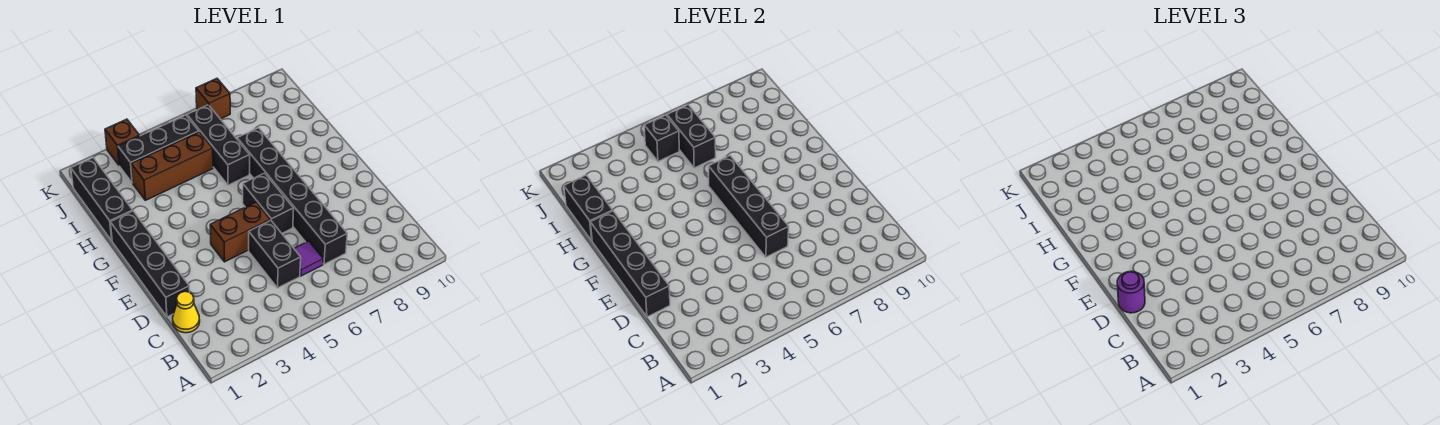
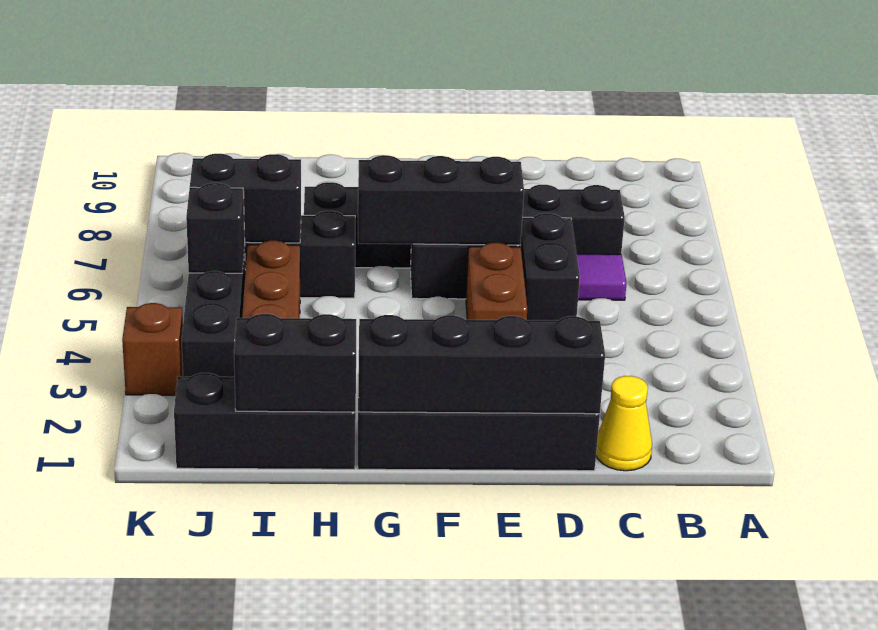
black brick C5:D5 level 1 -> black brick D5:D6 level 1
purple round brick D1 level 3 -> none
black brick D6:G6 level 2 -> black brick E6:G6 level 2
brown brick K7 level 1 -> none

